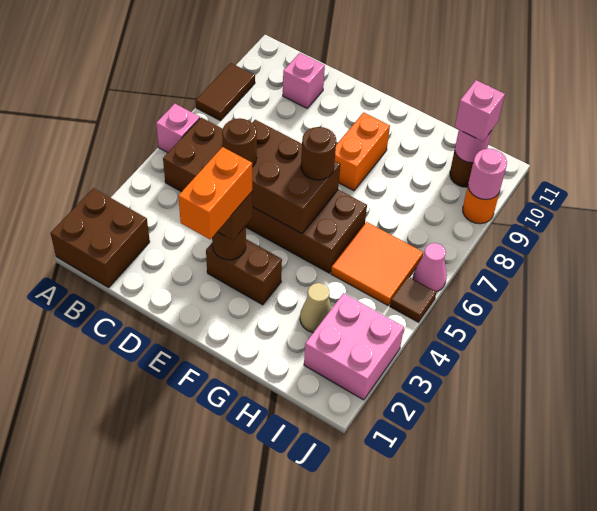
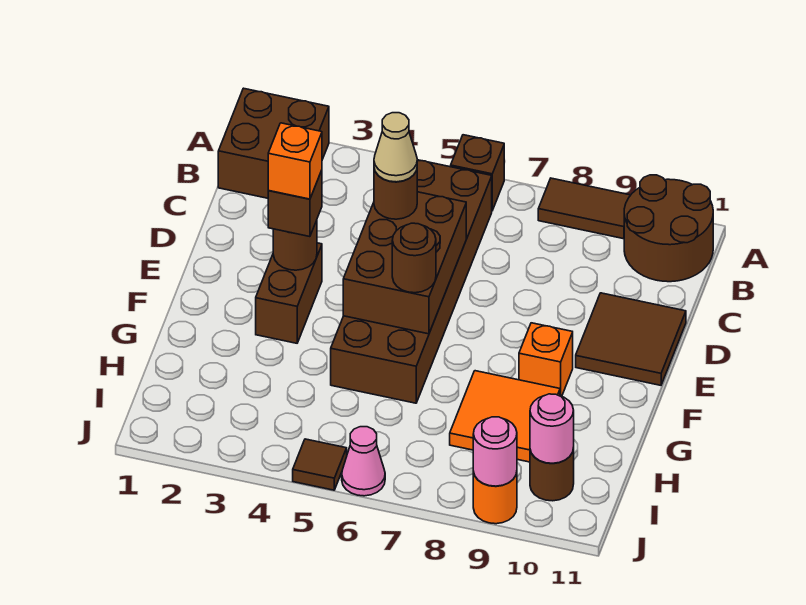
pink brick A6 level 1 -> brown brick A6 level 1
none -> brown round brick A10:B11 level 1
pink brick C10 level 1 -> none
none -> brown tile D10:E11 level 1
orange brick E2:E3 level 4 -> orange brick E3 level 4
orange brick F8:F9 level 1 -> orange brick F9 level 1
tan cone H3 level 1 -> tan cone D5 level 4
orange tile H5:I6 level 1 -> orange tile G8:H9 level 1
pink brick I2:J3 level 1 -> none
pink brick I10 level 3 -> none

